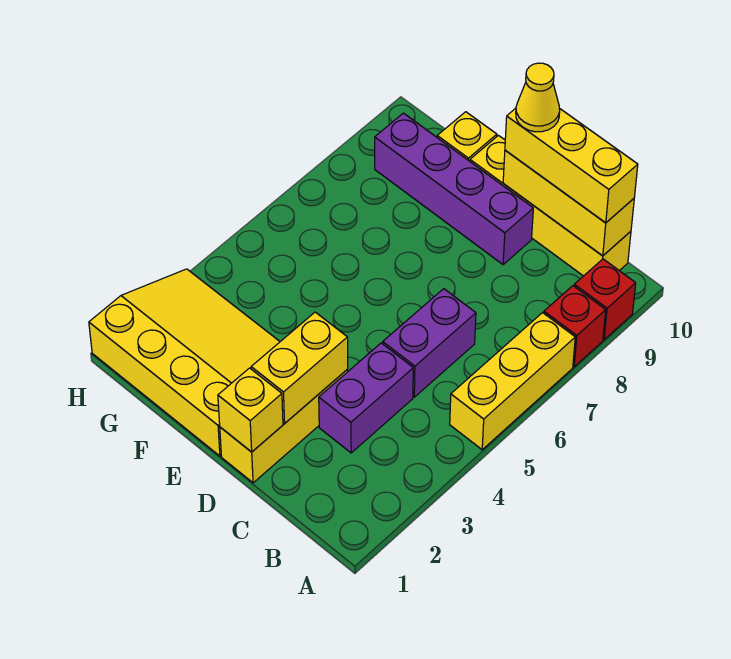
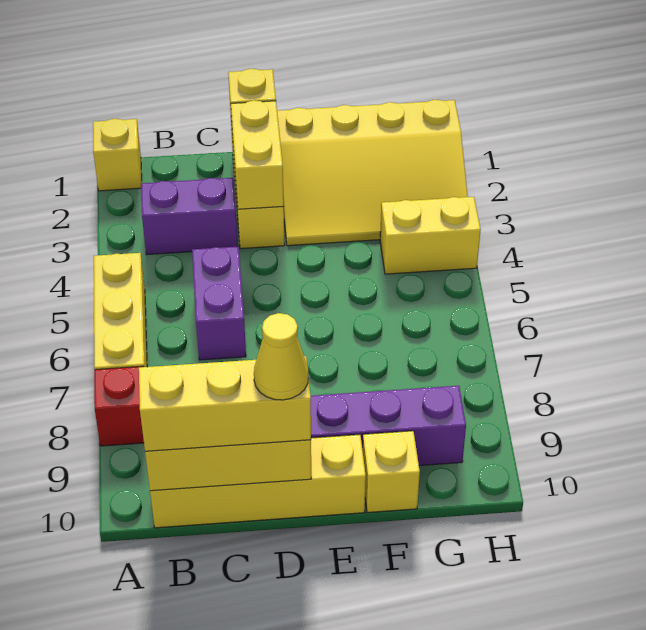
none -> yellow brick A1 level 1
red brick A9 level 1 -> none
purple brick C3:C4 level 1 -> purple brick B3:C3 level 1
none -> yellow brick G4:H4 level 1

